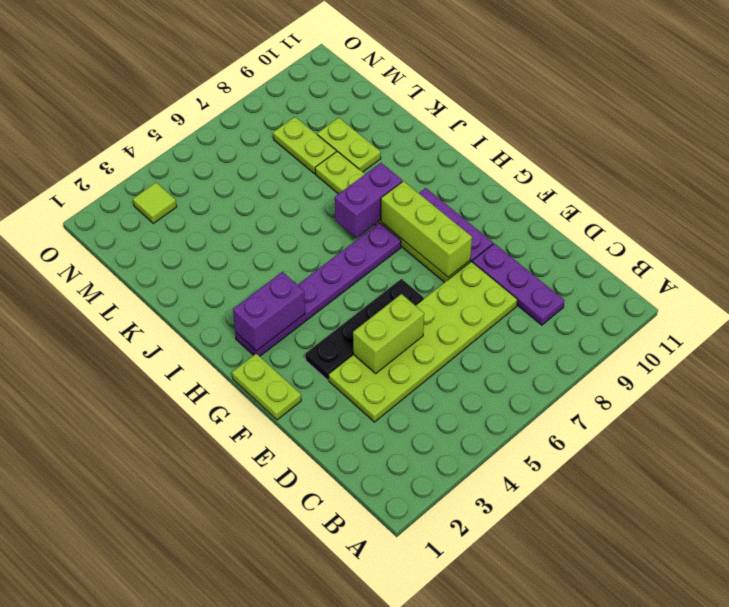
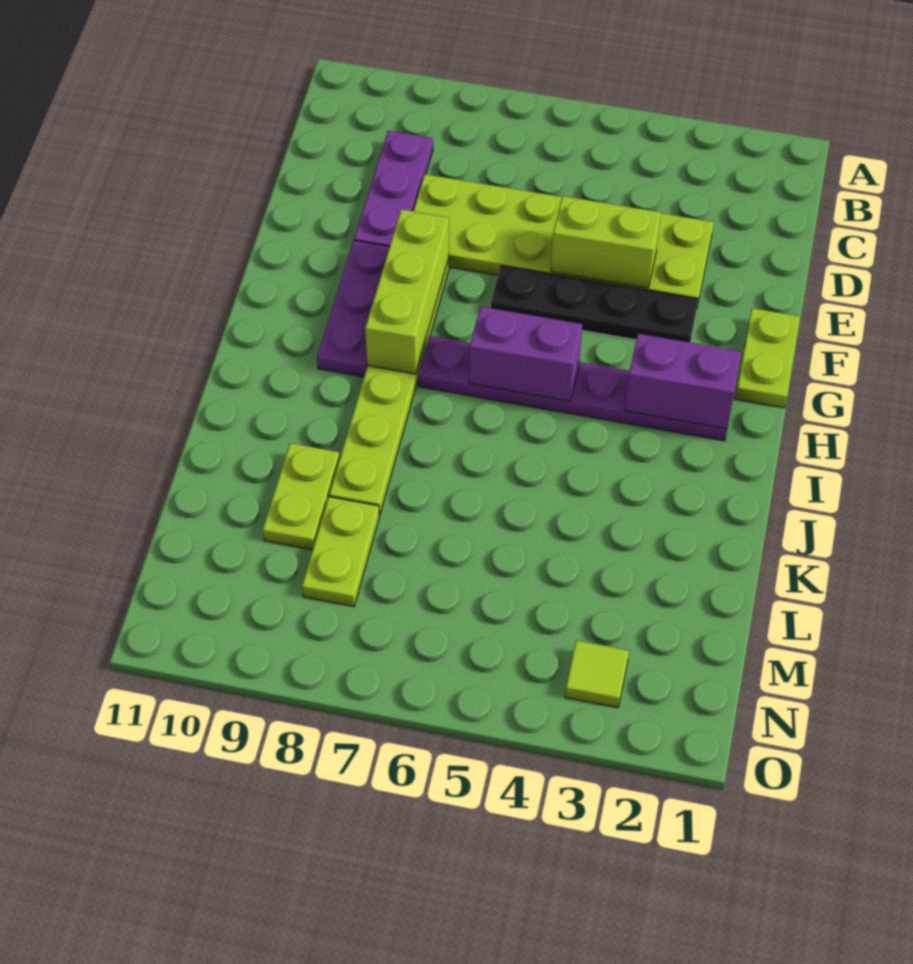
purple brick I7:I8 level 2 -> purple brick H5:H6 level 2

